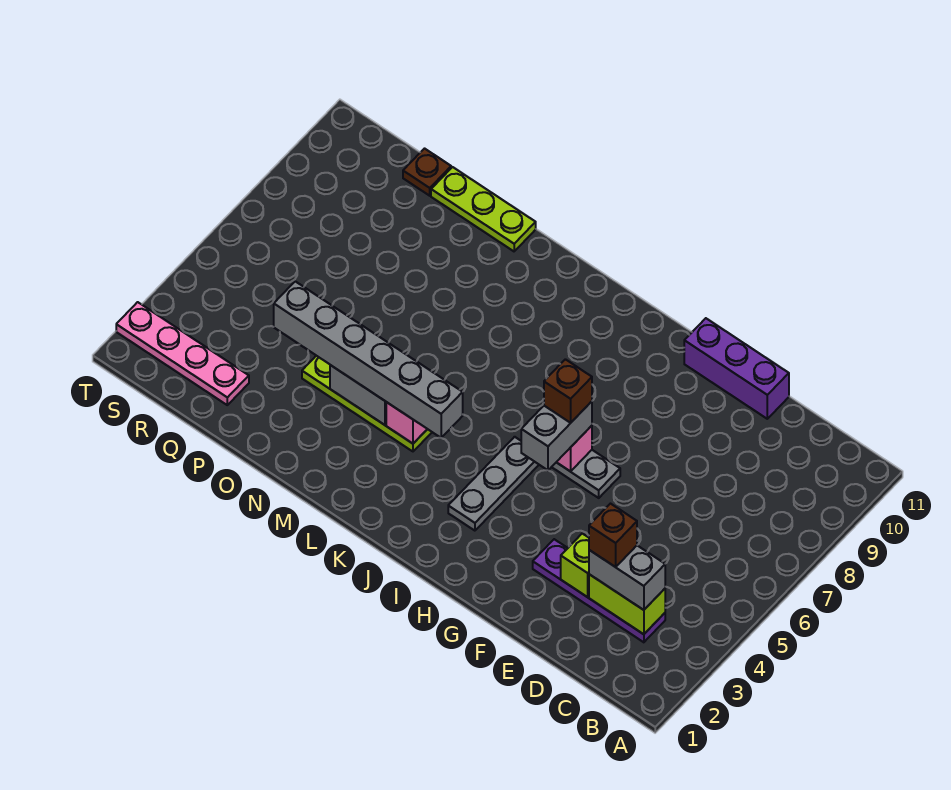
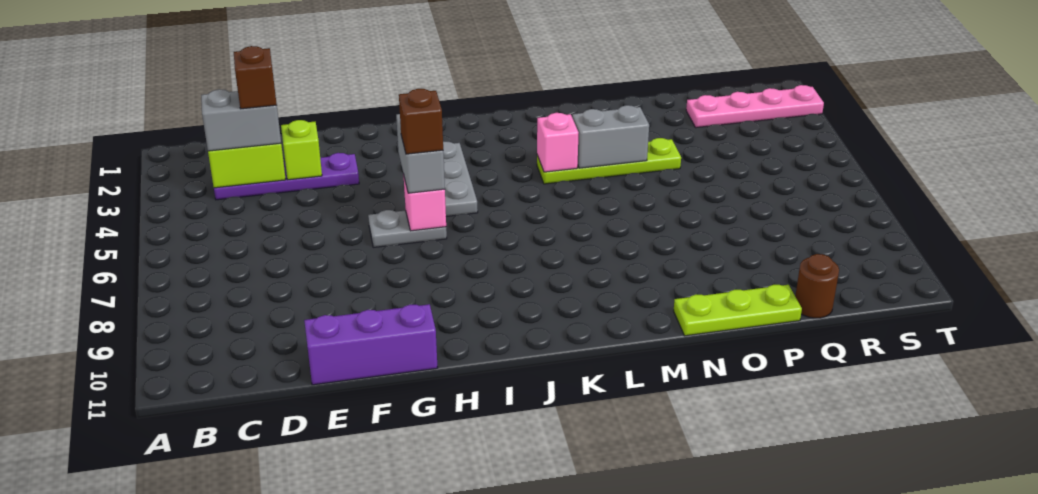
grey brick K4:P4 level 3 -> none
brown plate Q11 level 1 -> brown round brick Q11 level 1

